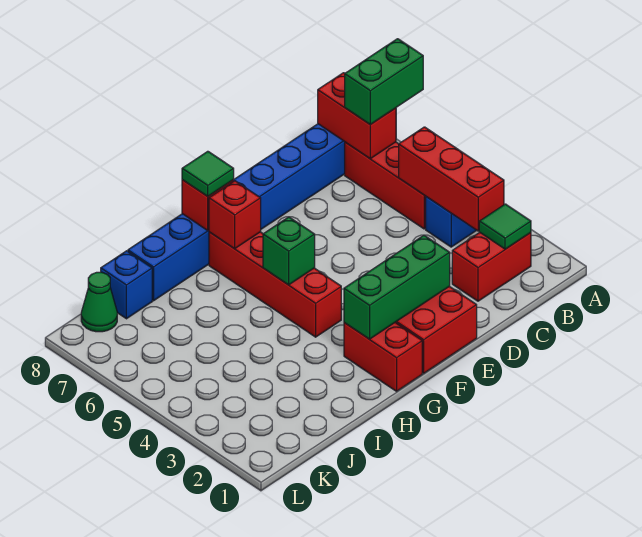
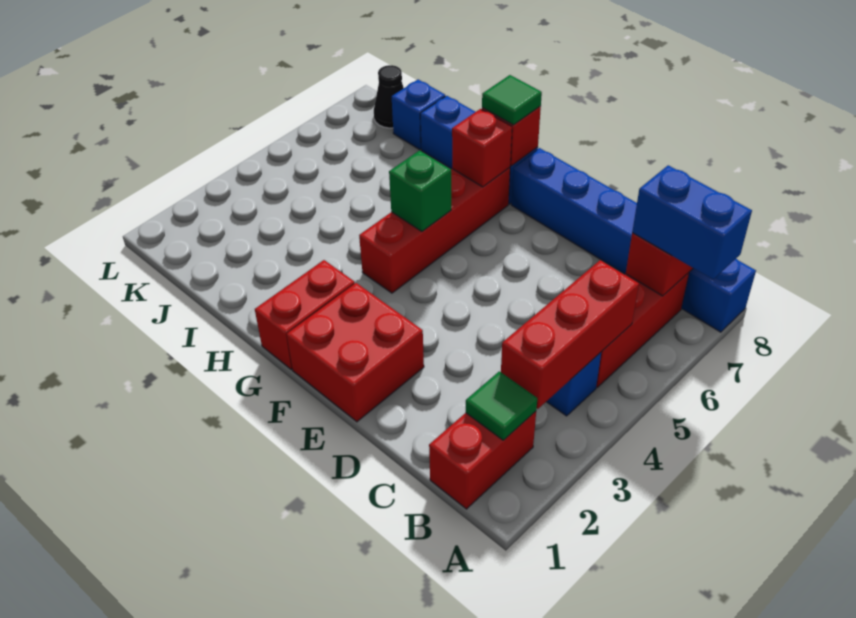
green brick A7:B7 level 3 -> blue brick A7:B7 level 3
red brick B2:C2 level 1 -> red brick B1:B2 level 1
green brick E2:G2 level 2 -> none
green cone K8 level 1 -> black cone K8 level 1

